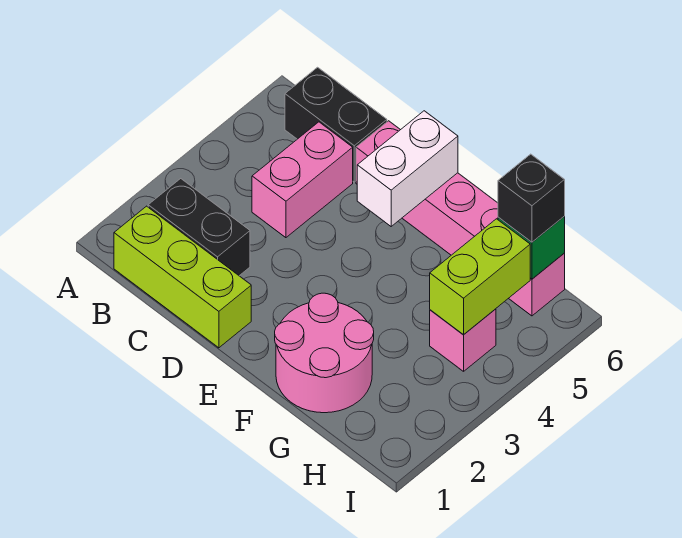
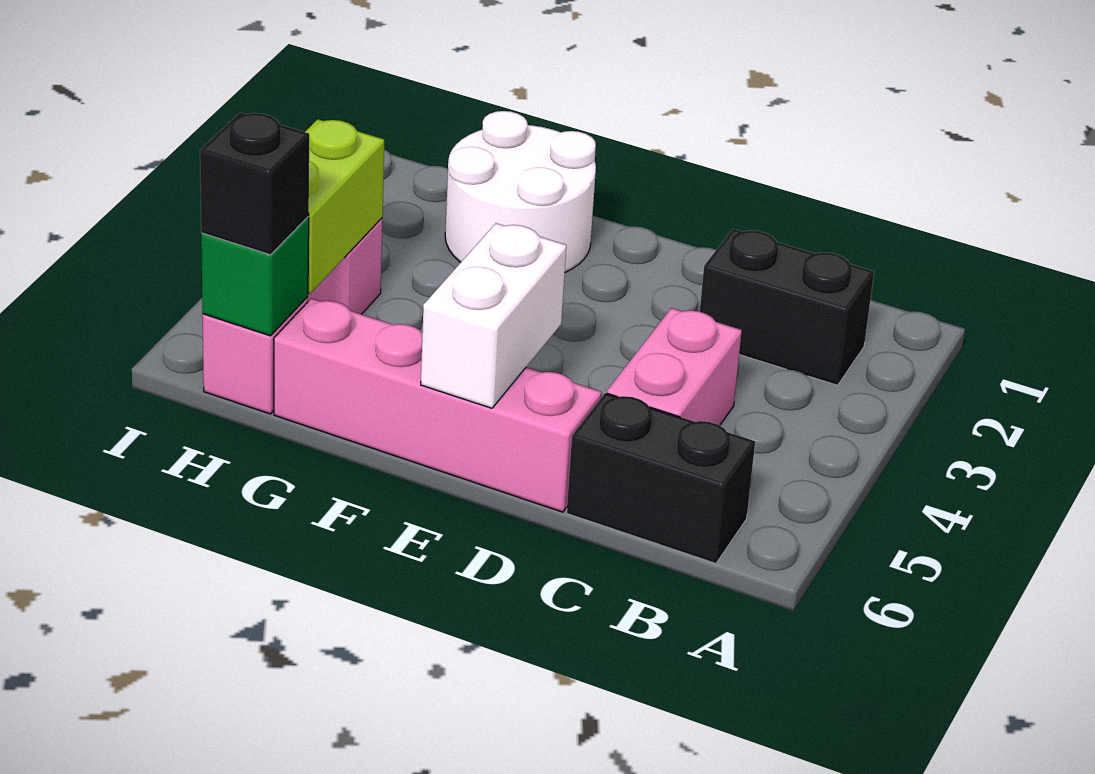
lime brick B1:D1 level 1 -> none
pink round brick F1:G2 level 1 -> white round brick F1:G2 level 1

